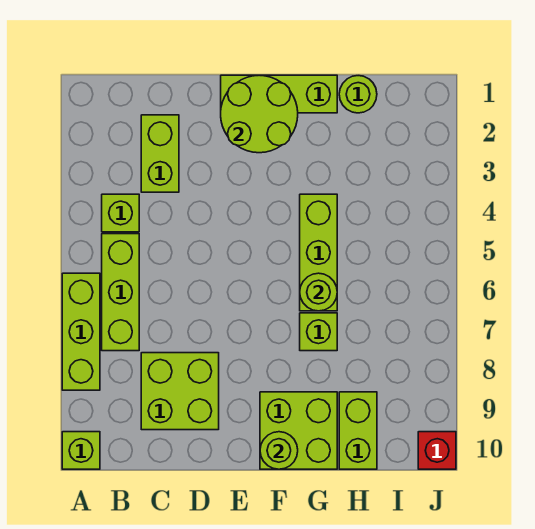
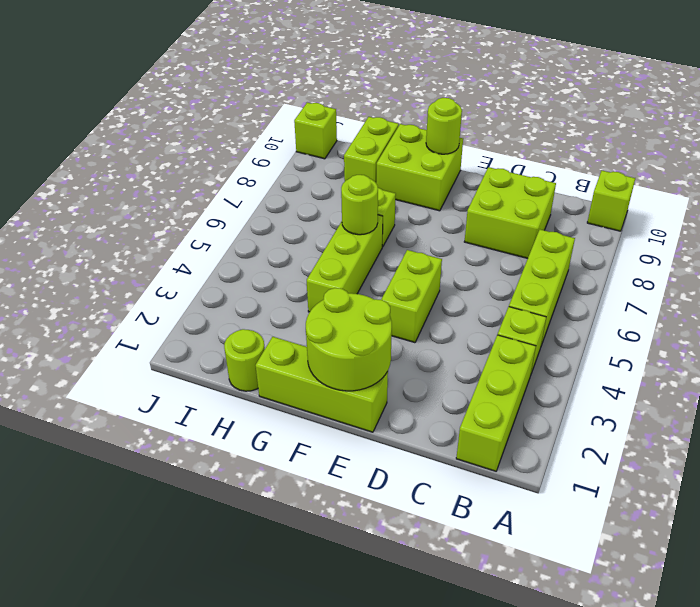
lime brick A6:A8 level 1 -> lime brick B1:B3 level 1
lime brick C2:C3 level 1 -> lime brick E4:E5 level 1
red brick J10 level 1 -> lime brick J10 level 1

